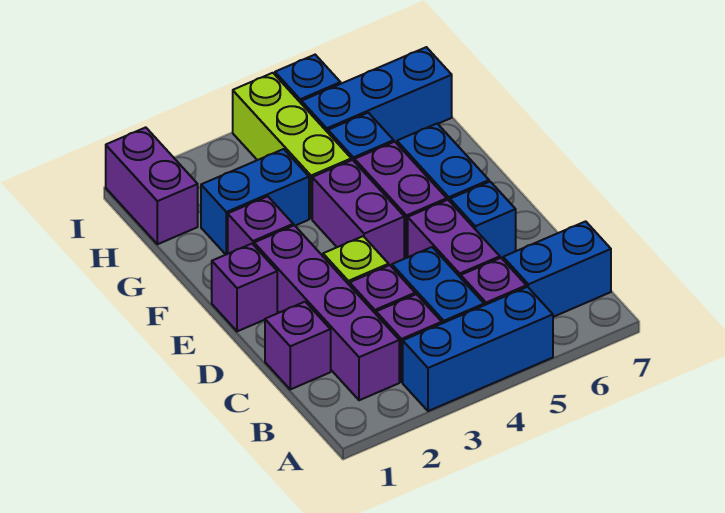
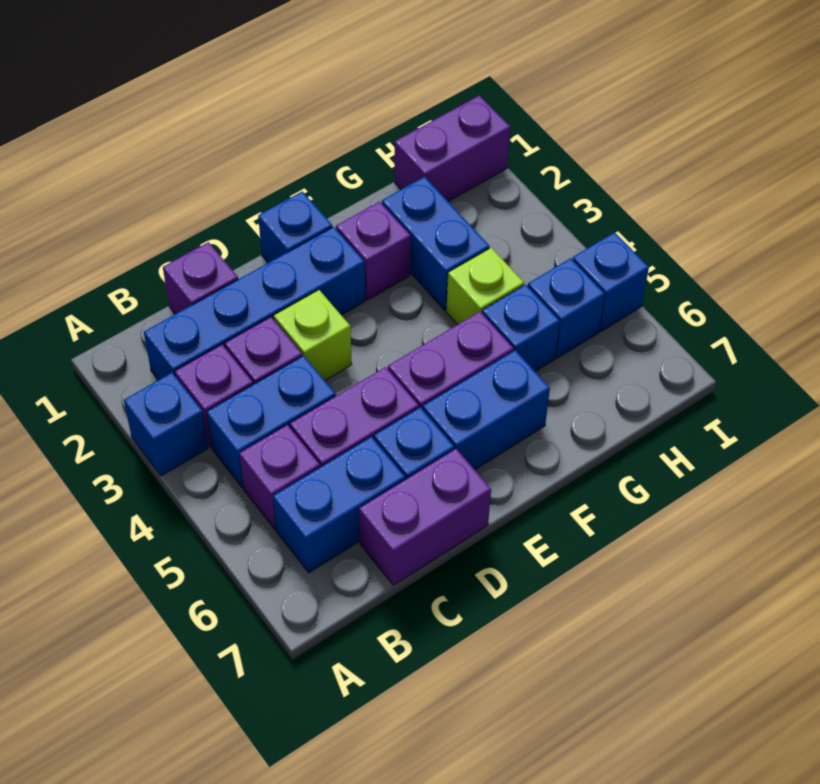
blue brick A3:A5 level 1 -> blue brick A3 level 1
purple brick B2:E2 level 1 -> blue brick B2:E2 level 1
blue brick B6:B7 level 1 -> blue brick B6:C6 level 1
purple brick E1 level 1 -> blue brick E1 level 1
purple brick E4:F4 level 1 -> purple brick C7:D7 level 1
lime brick G4:I4 level 1 -> lime brick G4 level 1
blue brick H5:H7 level 1 -> blue brick H5 level 1

